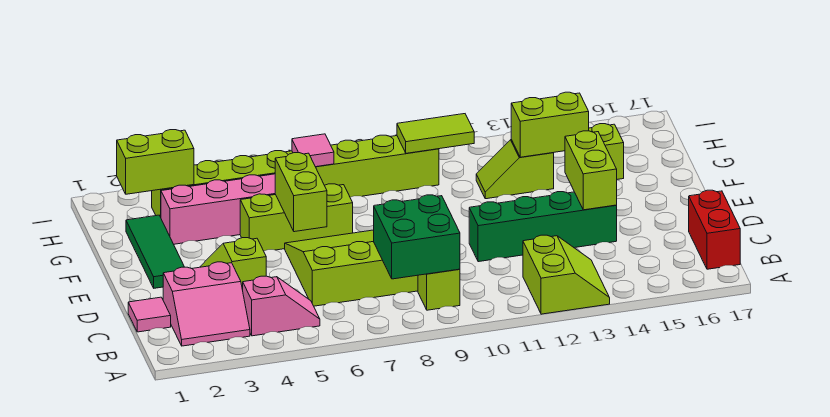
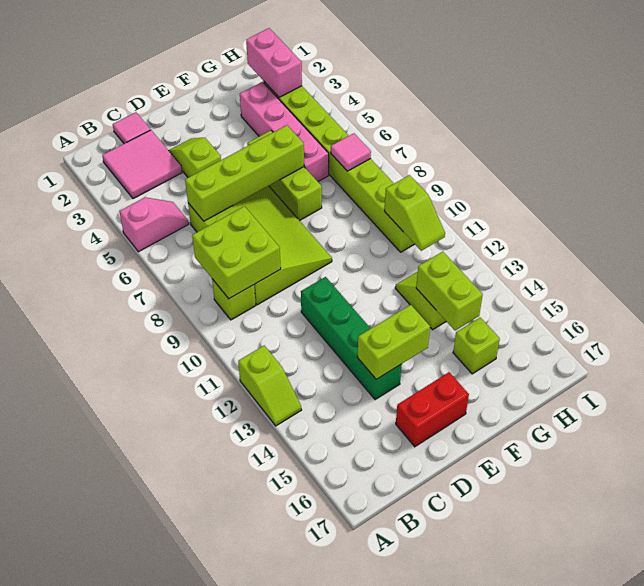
lime slope A12:B13 level 1 top 12 -> lime slope A12:A13 level 1 top 12
pink slope B2:C3 level 1 top C -> pink tile B2:C3 level 1
pink slope B4:B5 level 1 top 4 -> pink slope A5:B5 level 1 top A
green brick B8:C9 level 2 -> lime brick B8:C9 level 2
red brick B17:C17 level 1 -> red brick D16:E16 level 1
green tile E2:G2 level 1 -> none
lime brick E6:F6 level 2 -> lime brick C6:F6 level 2
lime brick H2:H3 level 2 -> pink brick H2:H3 level 2
lime tile H10:H11 level 2 -> lime slope H10:H11 level 2 top 10

